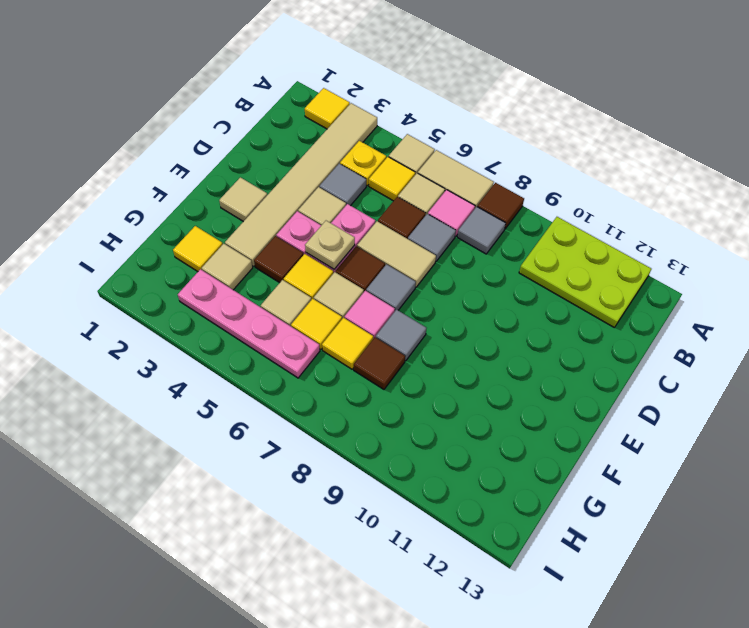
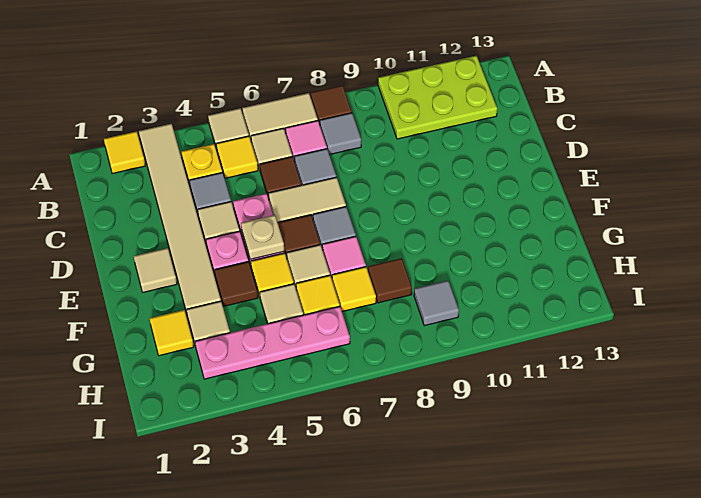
grey tile F8 level 1 -> grey tile H9 level 1

